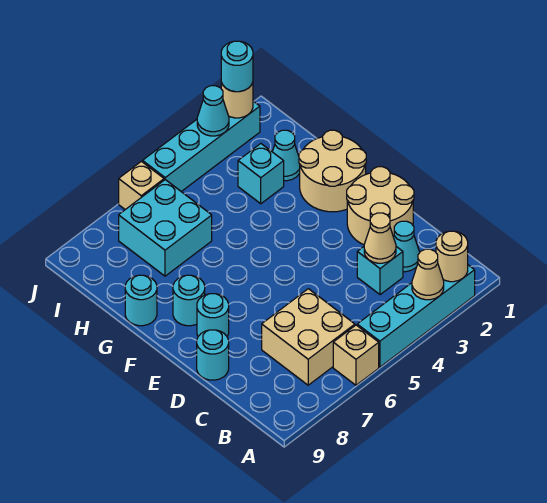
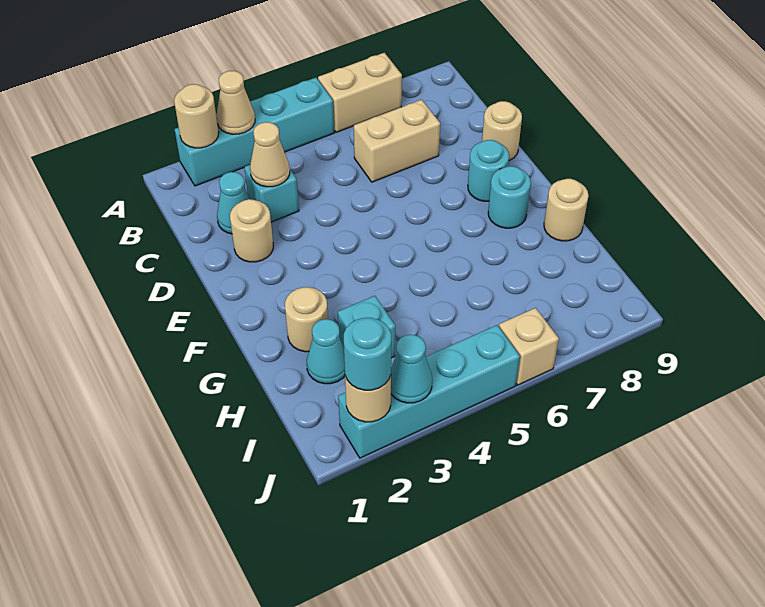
tan brick A6 level 1 -> tan brick A6:A7 level 1
tan brick B6:C7 level 1 -> tan brick C6:C7 level 1
tan round brick D1:E2 level 1 -> tan round brick D2 level 1
cyan round brick D9 level 1 -> tan round brick D9 level 1
tan round brick F1:G2 level 1 -> tan round brick G2 level 1
cyan round brick G9 level 1 -> tan round brick G9 level 1
cyan brick H6:I7 level 1 -> none

